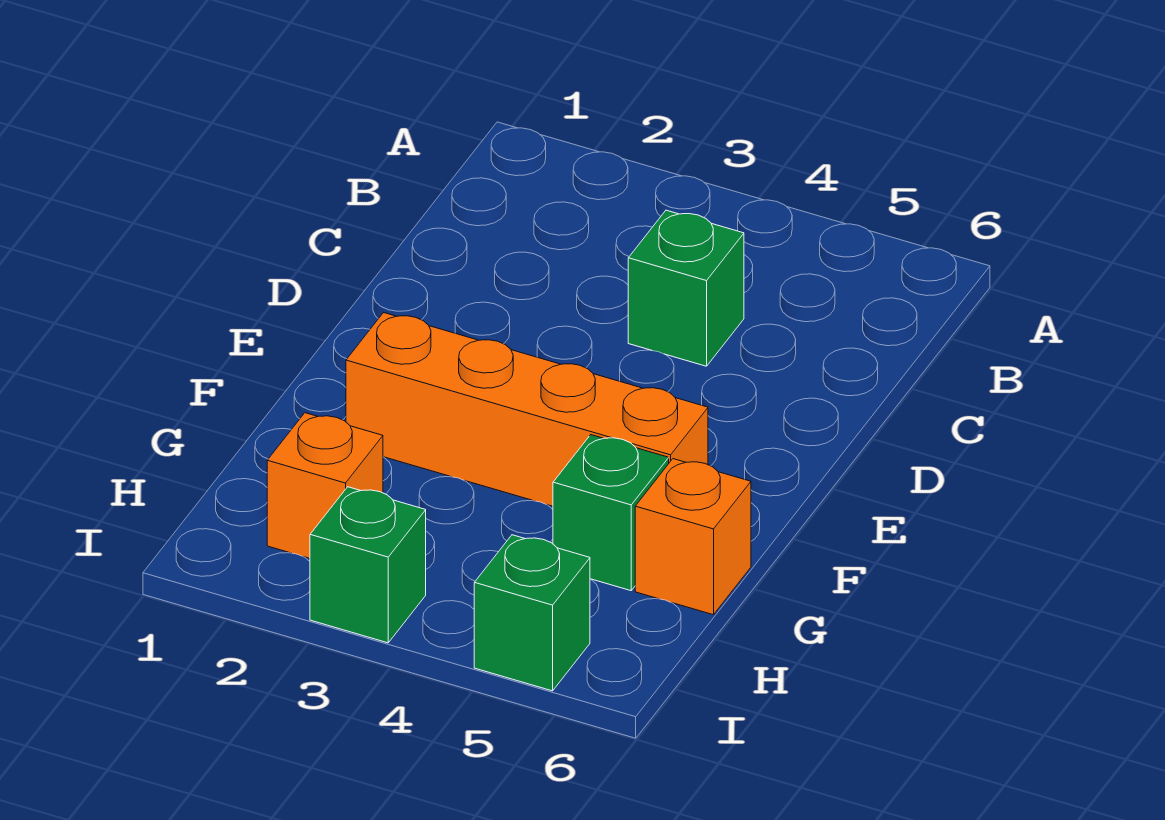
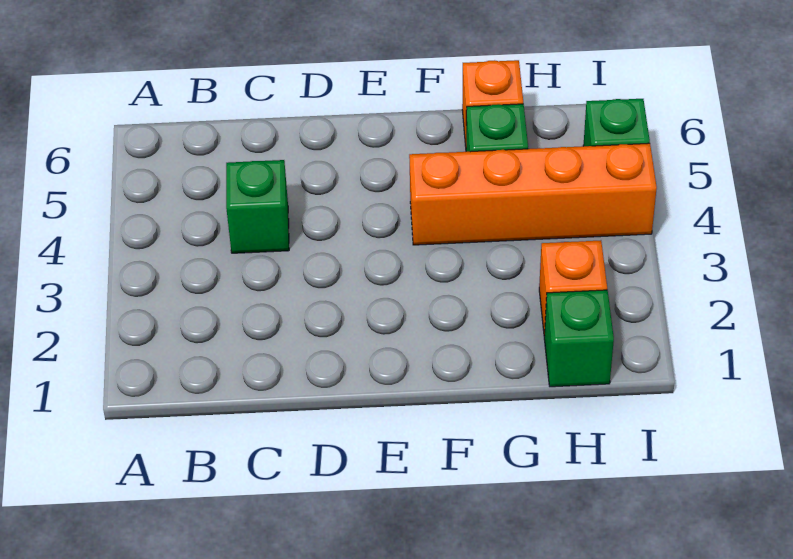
orange brick F2:F5 level 1 -> orange brick F4:I4 level 1
green brick I3 level 1 -> green brick H1 level 1

